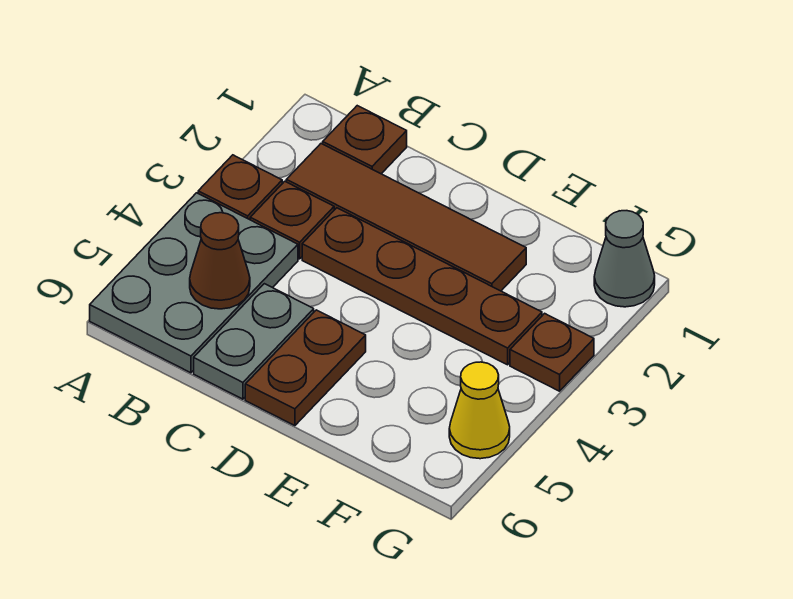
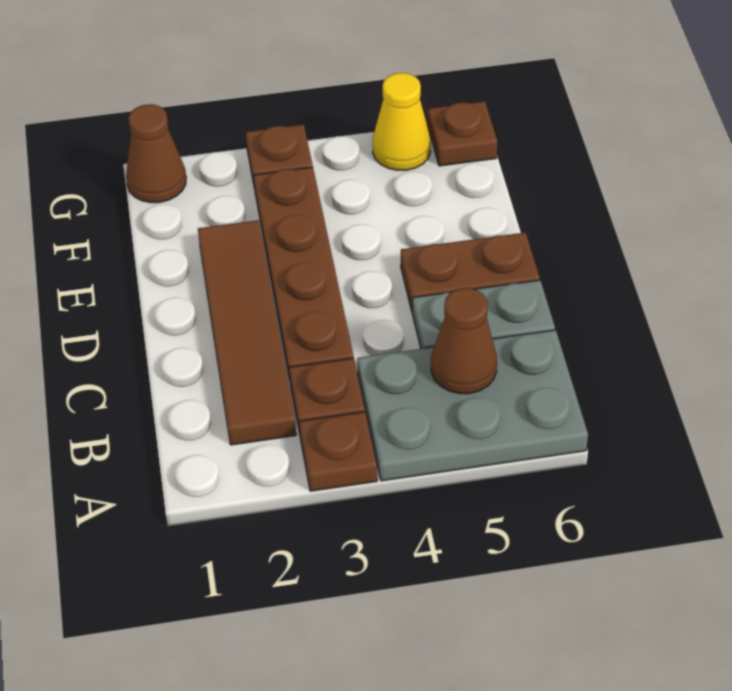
brown plate B1 level 1 -> brown plate G6 level 1
grey cone G1 level 1 -> brown cone G1 level 1

